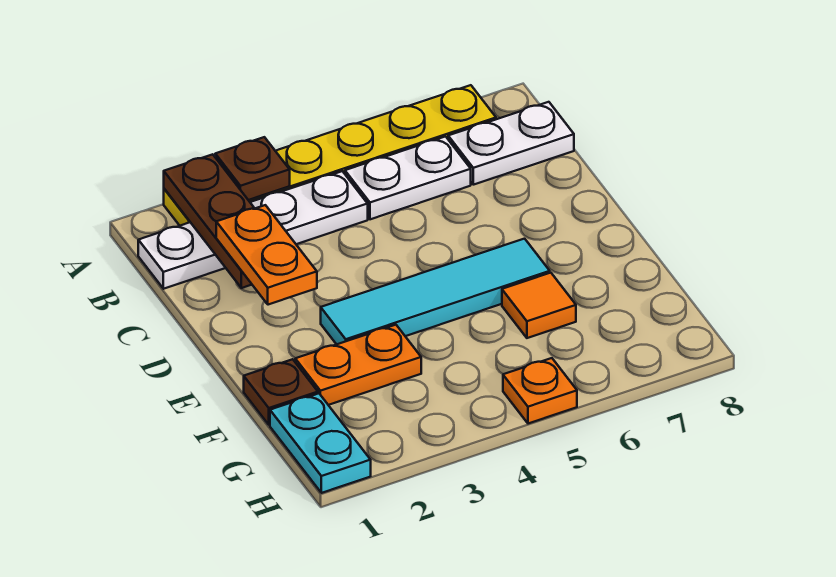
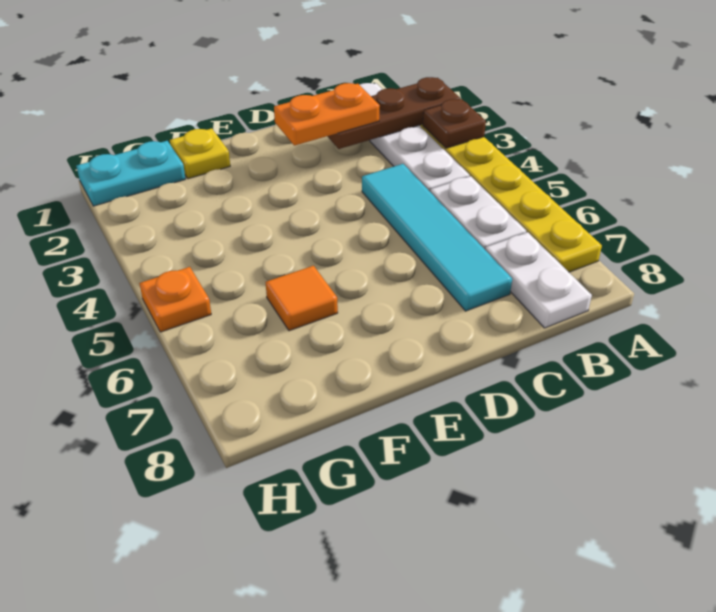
cyan tile E3:E6 level 1 -> cyan tile C4:C7 level 1
brown plate F1 level 1 -> yellow plate F1 level 1
orange plate F2:F3 level 1 -> none

